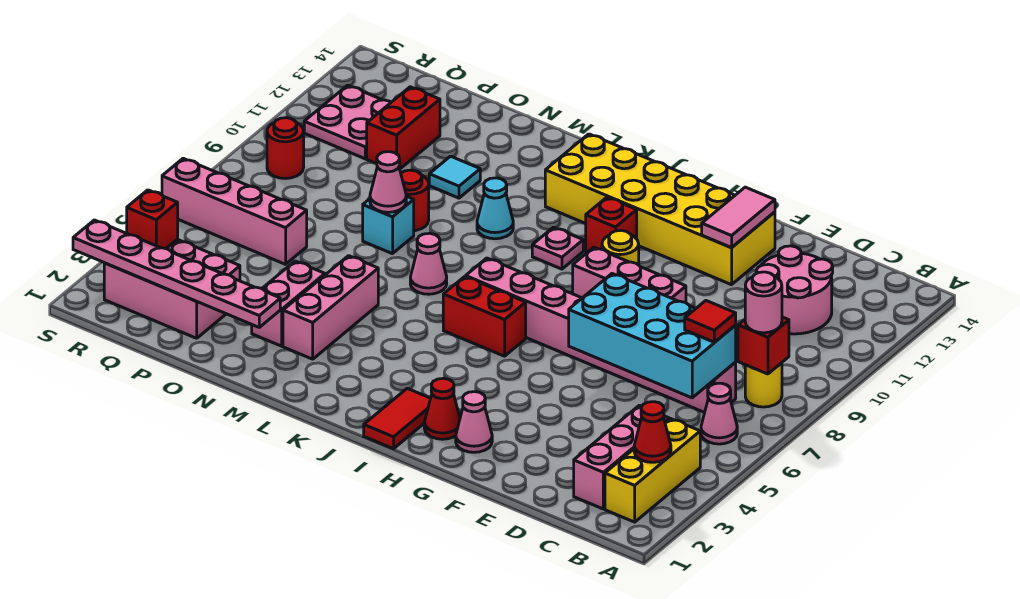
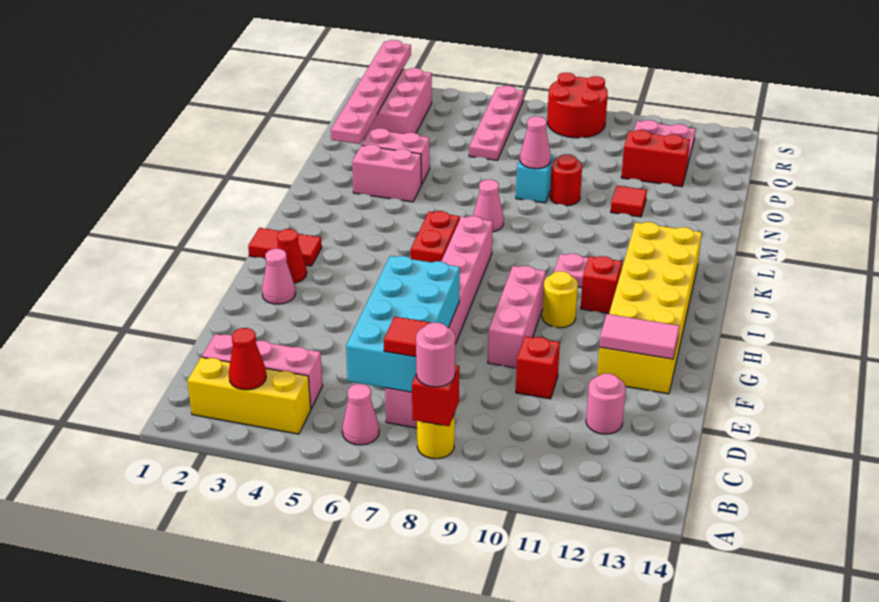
pink round brick C11:D12 level 1 -> pink round brick D12 level 1
cyan cone L10 level 1 -> none
pink brick M3:M5 level 1 -> pink brick M3:M4 level 1
cyan tile N11 level 1 -> red tile N11 level 1
pink brick P6:S6 level 1 -> pink plate P6:S6 level 1
red brick R3 level 2 -> red brick E10 level 1
red round brick R9 level 1 -> red round brick R8:S9 level 1

